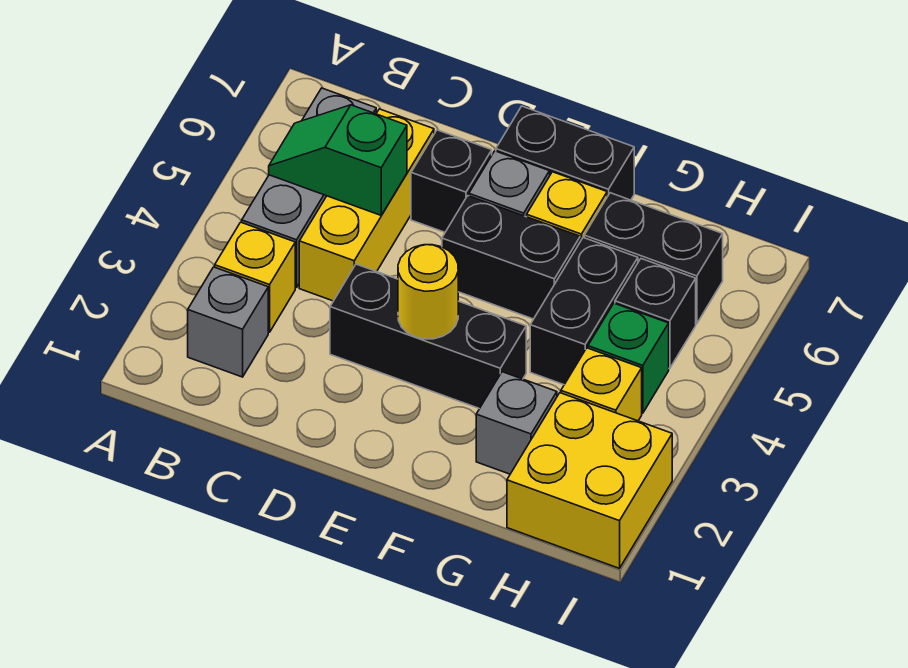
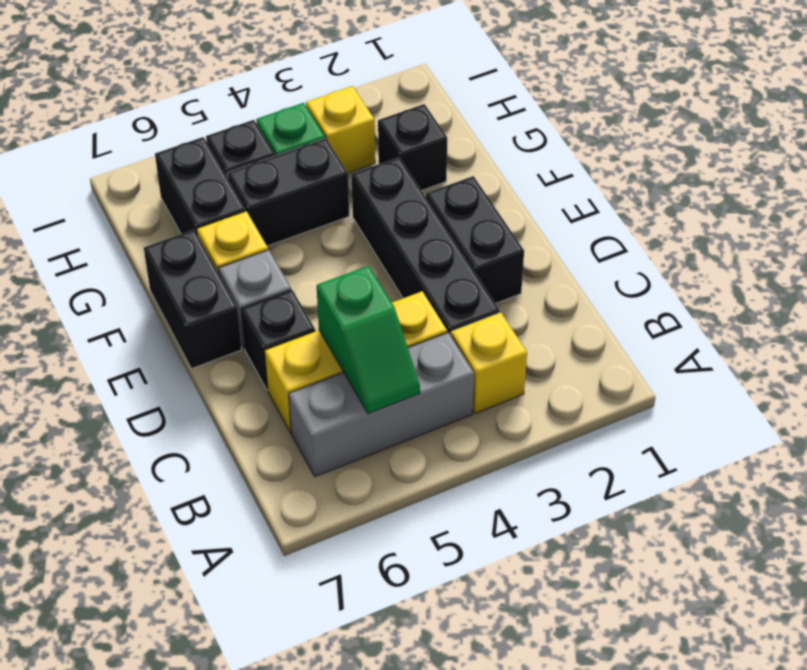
grey brick B2 level 1 -> none
black brick D3:F3 level 1 -> black brick C3:F3 level 1
yellow round brick E3 level 2 -> none
black brick E5:F5 level 1 -> black brick D2:E2 level 1
grey brick G2 level 1 -> black brick G2 level 1
yellow brick H1:I2 level 1 -> none

